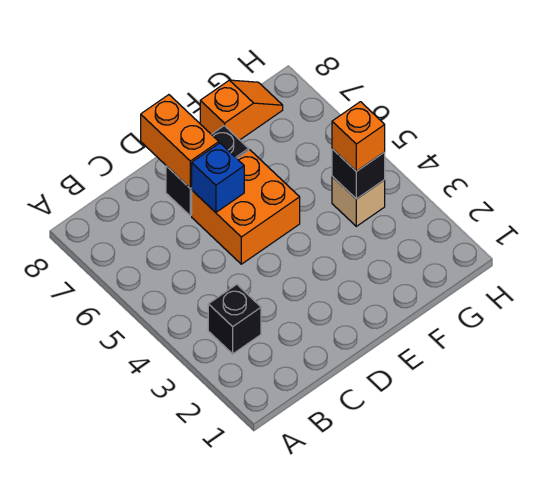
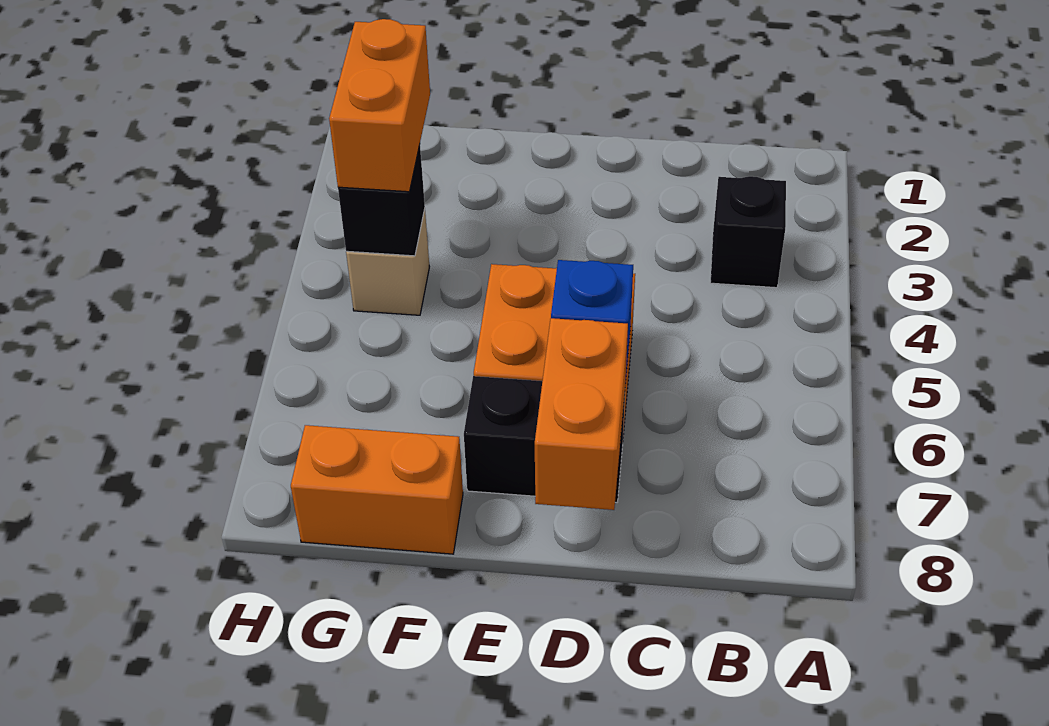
orange slope F8:G8 level 1 top F -> orange brick F8:G8 level 1
orange brick G4 level 3 -> orange brick G3:G4 level 3

